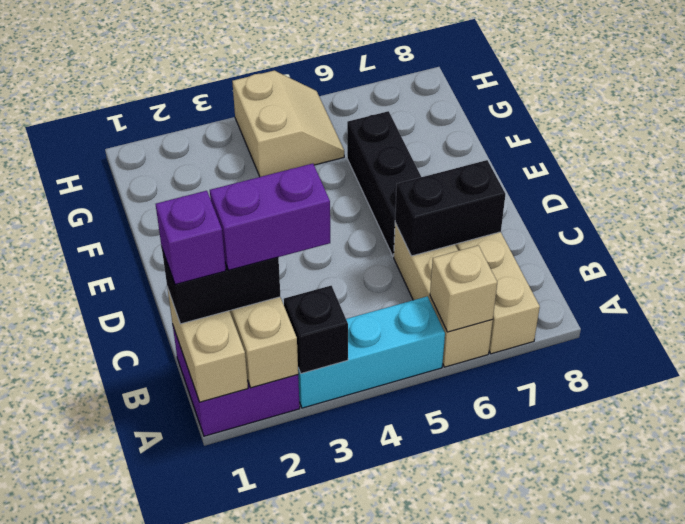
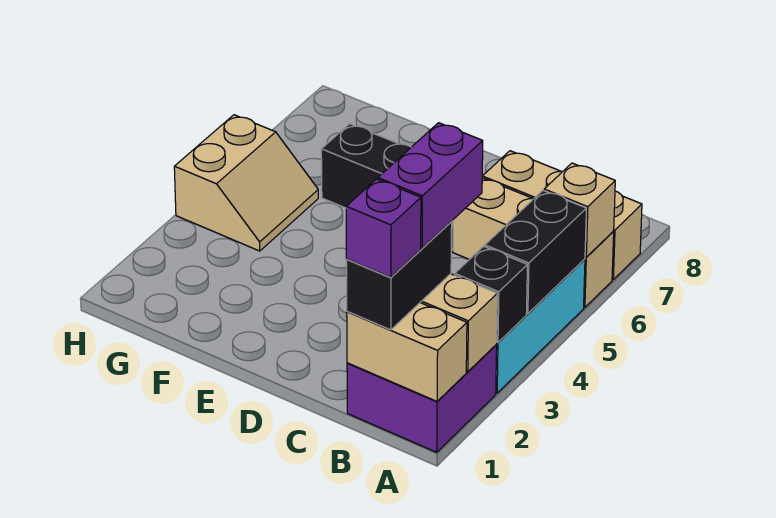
black brick C6:C7 level 2 -> black brick A4:A5 level 2
tan slope G4:H5 level 1 top 4 -> tan slope G4:H5 level 1 top H

